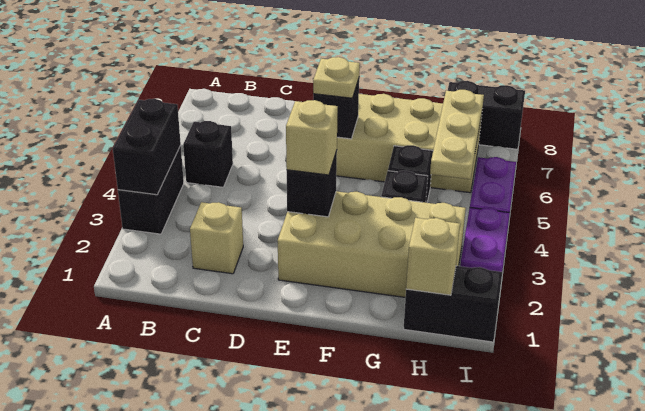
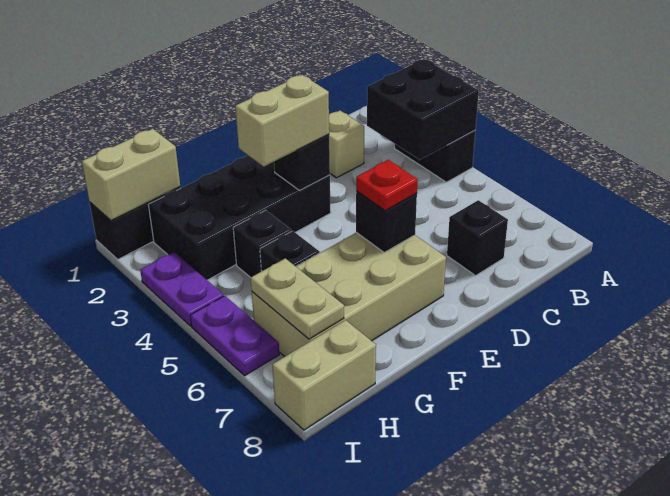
black brick A3:A4 level 2 -> black brick A3:B4 level 2
black brick B5 level 1 -> black brick C7 level 1
tan brick E2:H3 level 1 -> black brick E2:H3 level 1
tan brick E3 level 3 -> tan brick E3:F3 level 3
tan plate E6 level 3 -> red plate E6 level 3
tan brick H1 level 2 -> tan brick H1:I1 level 2
tan plate H5:H7 level 2 -> tan plate H6:H7 level 2
black brick H8:I8 level 1 -> tan brick H8:I8 level 1

